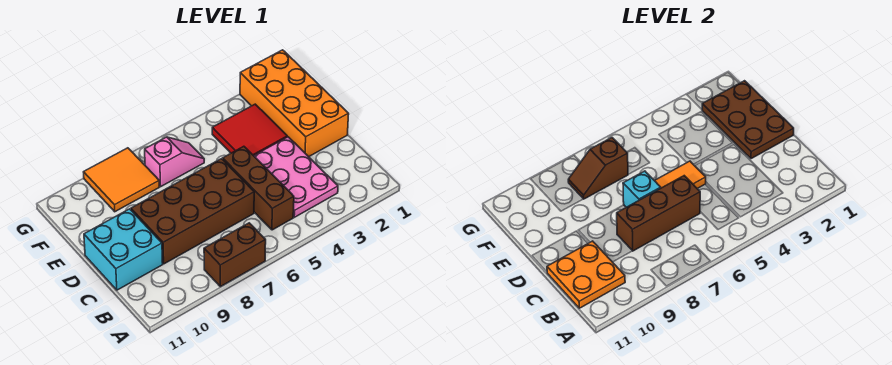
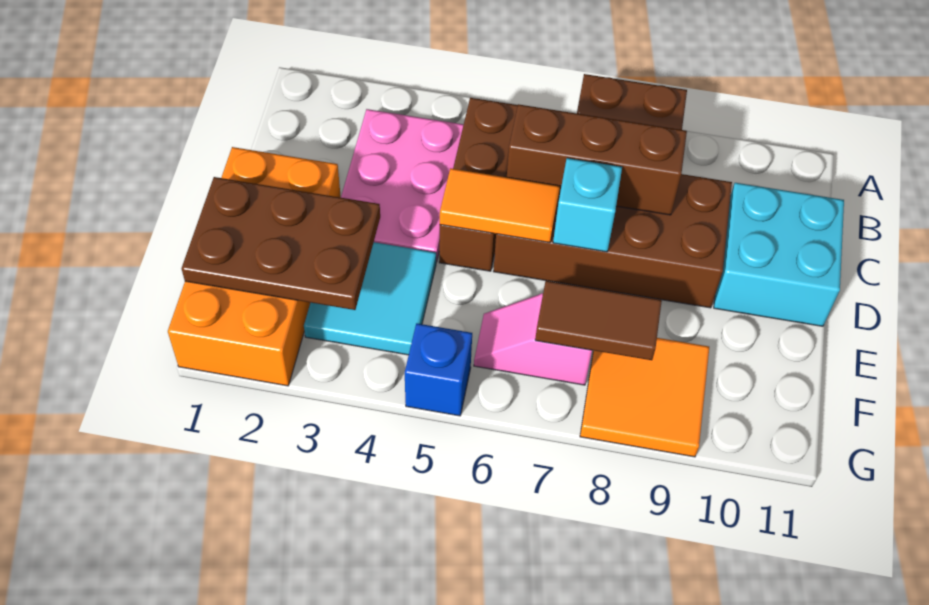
orange plate B10:C11 level 2 -> none
brown plate D1:F2 level 2 -> brown plate E1:F3 level 2
red tile E3:F4 level 1 -> cyan tile E3:F4 level 1
brown slope F7:F8 level 2 top 7 -> brown tile F7:F8 level 2
none -> blue brick G5 level 1

